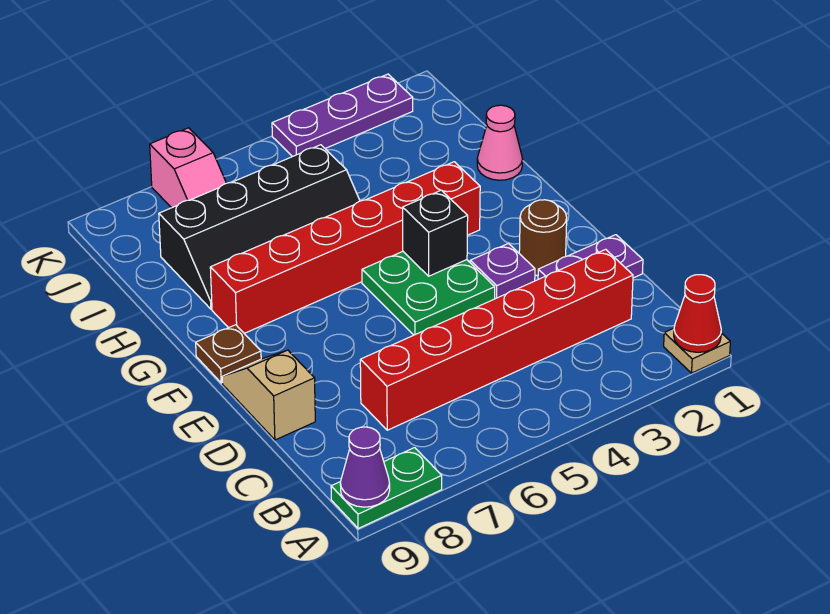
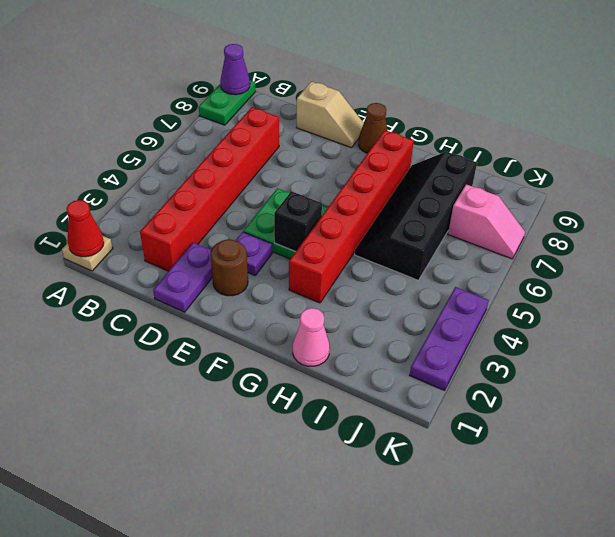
brown plate F9 level 1 -> brown cone F9 level 1
pink slope J7:K7 level 1 top K -> pink slope J7:K7 level 1 top J

